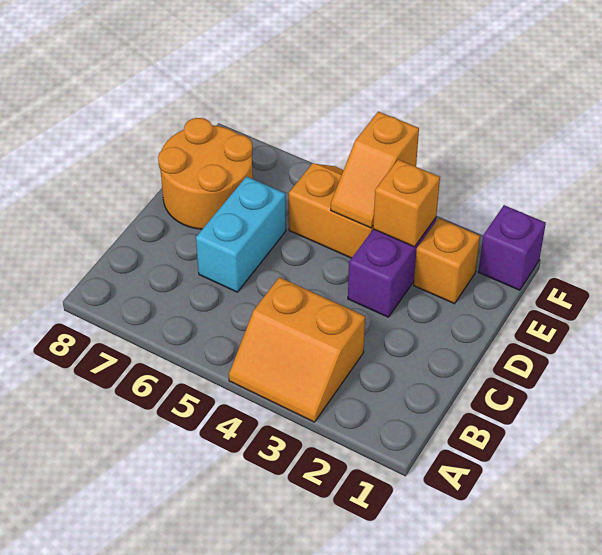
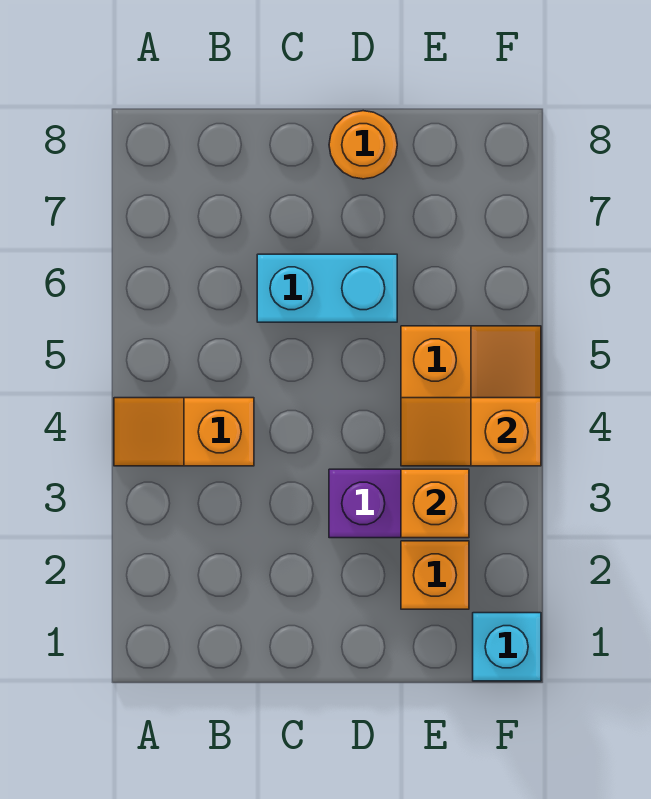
orange slope A3:B4 level 1 top B -> orange slope A4:B4 level 1 top B
orange round brick D7:E8 level 1 -> orange round brick D8 level 1
purple brick F1 level 1 -> cyan brick F1 level 1

